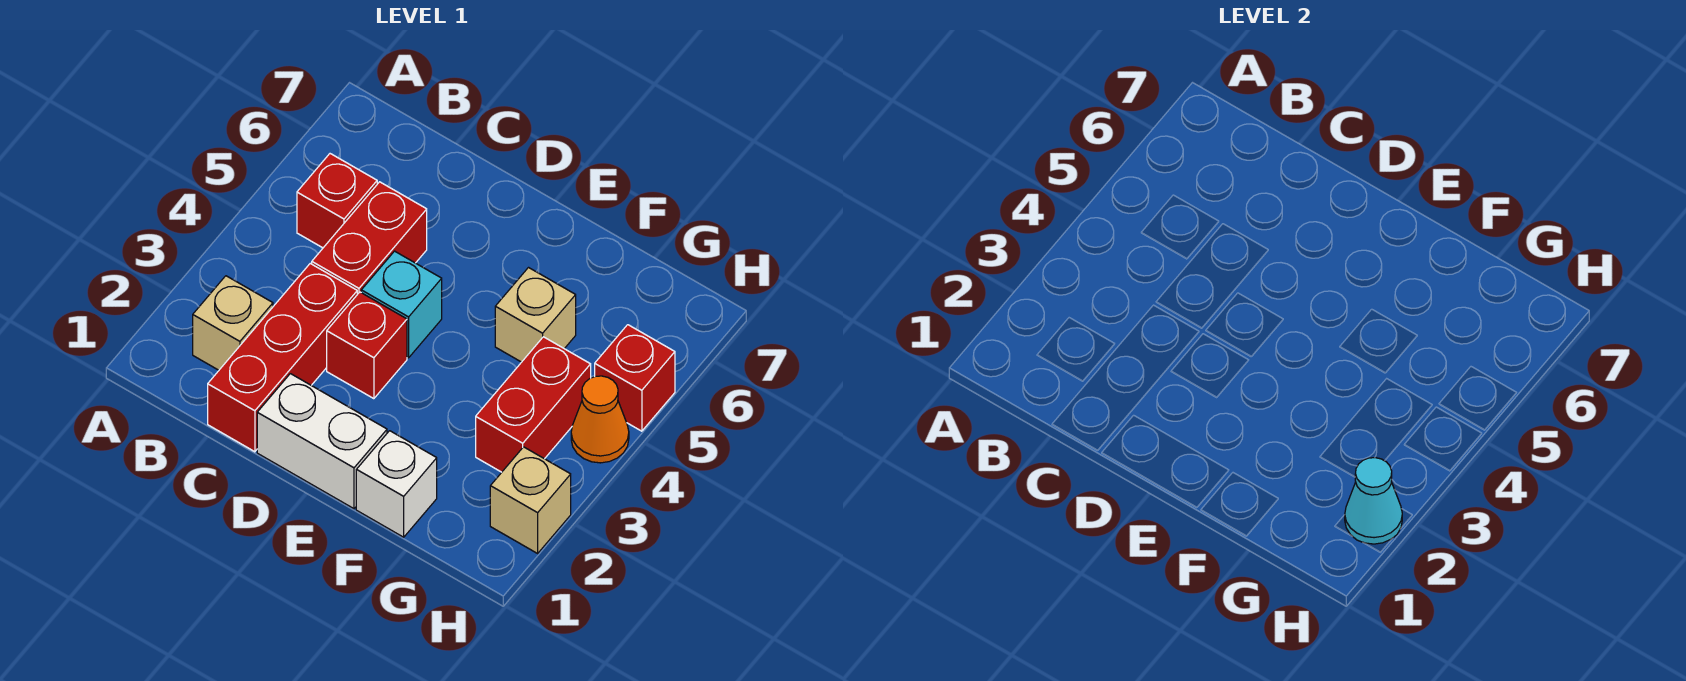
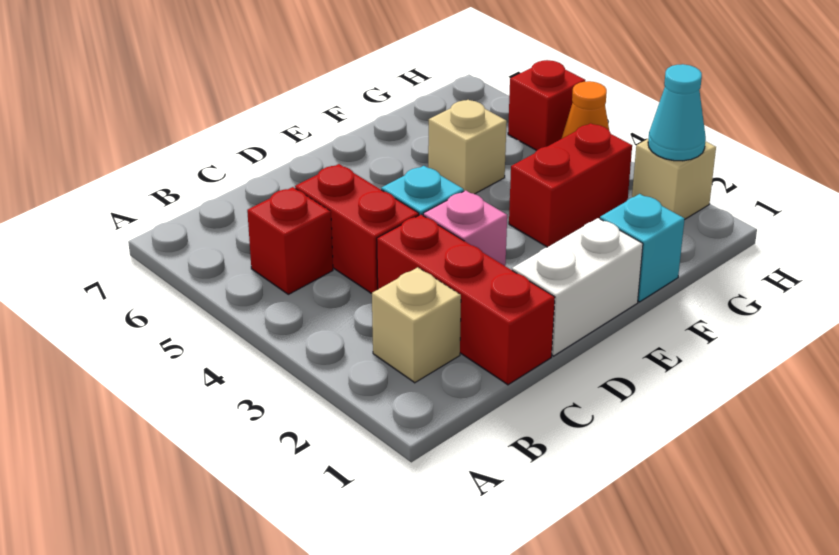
red brick D3 level 1 -> pink brick D3 level 1
white brick F1 level 1 -> cyan brick F1 level 1
red brick G3:G4 level 1 -> red brick F3:G3 level 1

